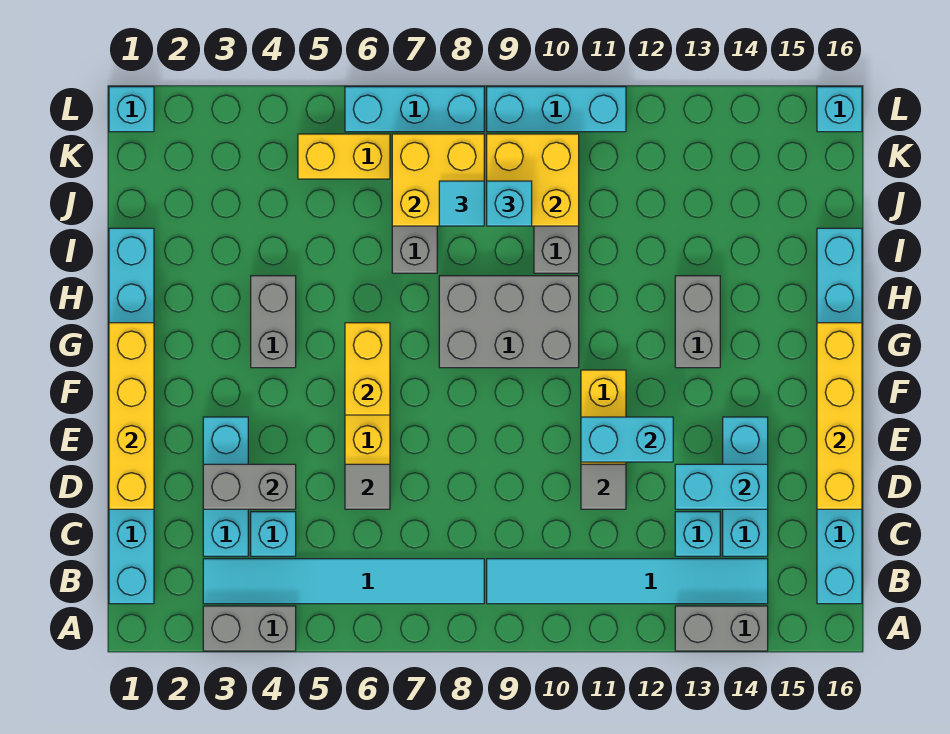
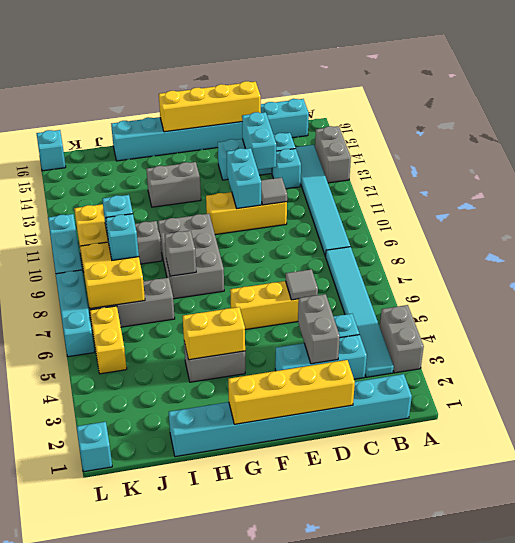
yellow brick F6:G6 level 2 -> yellow brick G4:H4 level 2
none -> grey brick H8 level 2
cyan tile J8 level 3 -> cyan brick J8 level 3

